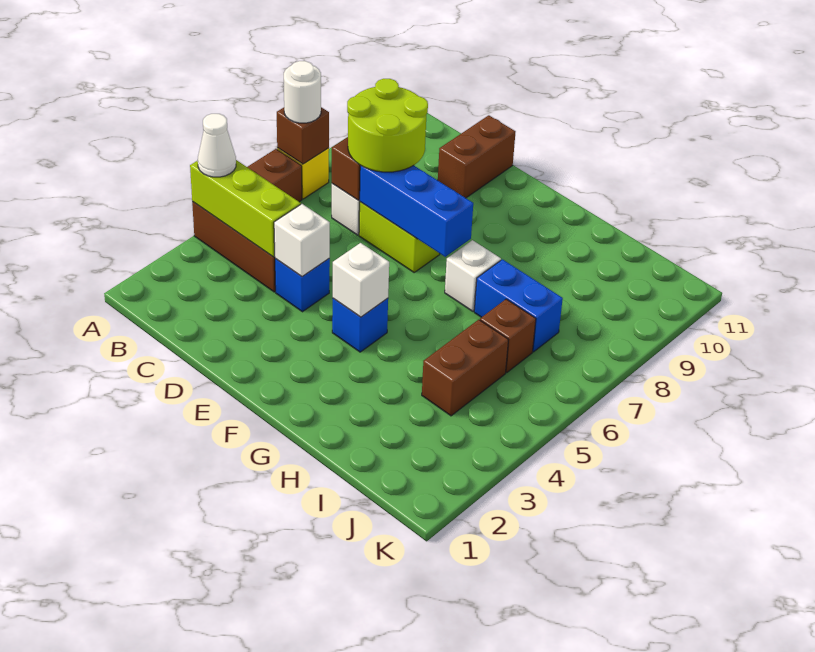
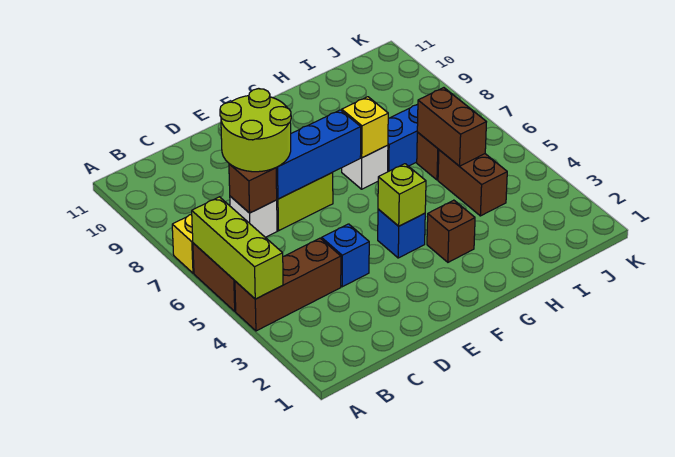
lime brick A4:C4 level 2 -> lime brick A4:A6 level 2
white cone A4 level 3 -> none
brown brick A7 level 2 -> brown brick G3 level 1
white round brick A7 level 3 -> none
white brick D4 level 2 -> none
brown brick D10:D11 level 1 -> brown brick I5:I6 level 2
white brick F4 level 2 -> lime brick F4 level 2
none -> yellow brick G7 level 2

